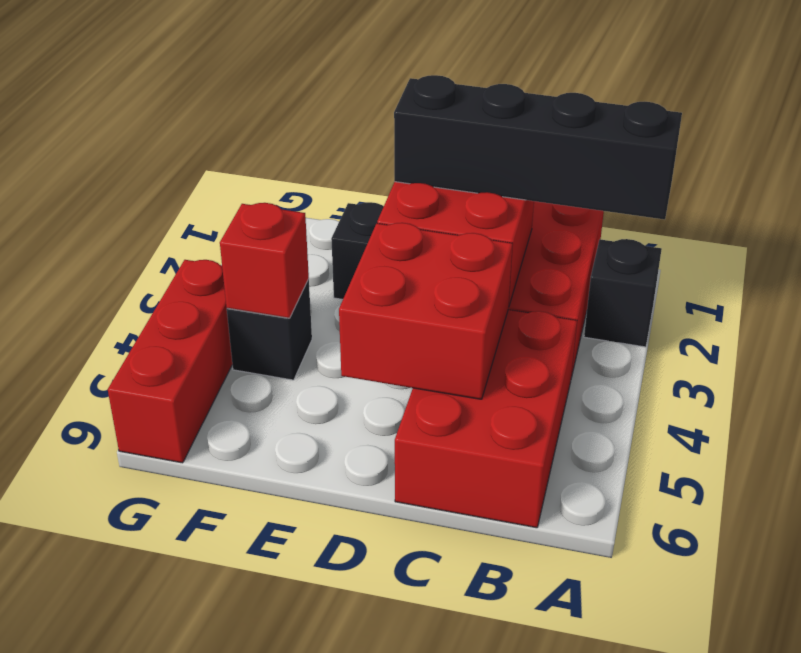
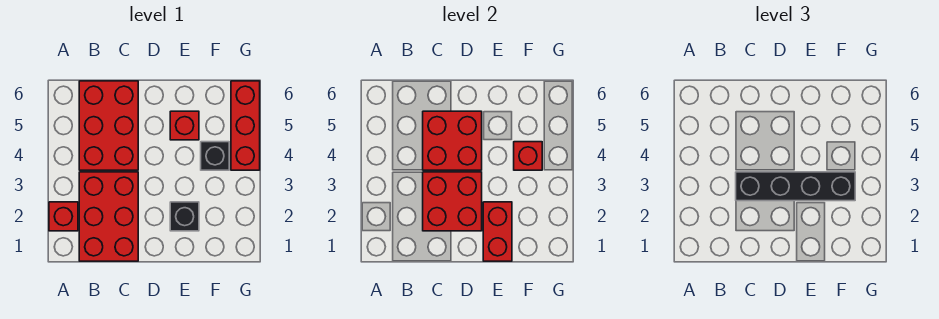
black brick A2 level 1 -> red brick A2 level 1
black brick A2:D2 level 3 -> black brick C3:F3 level 3
none -> red brick E1:E2 level 2
none -> red brick E5 level 1

